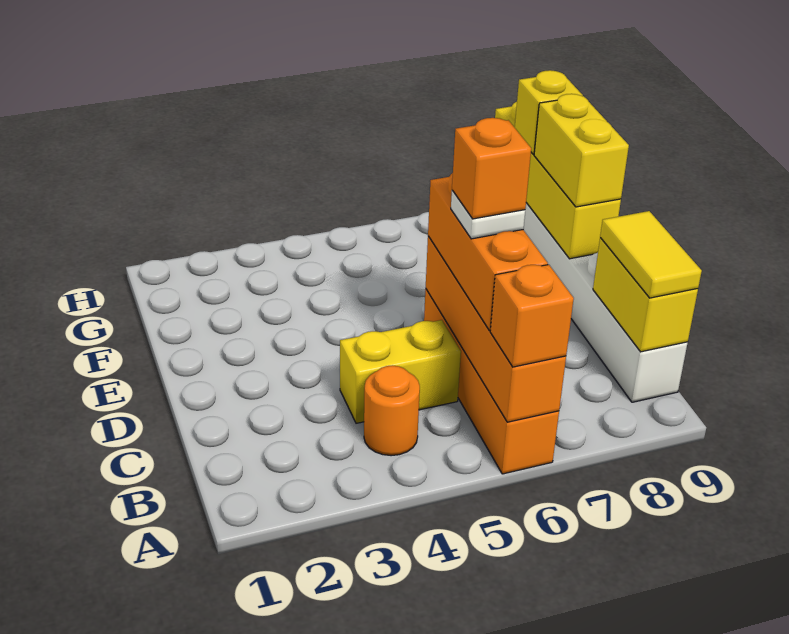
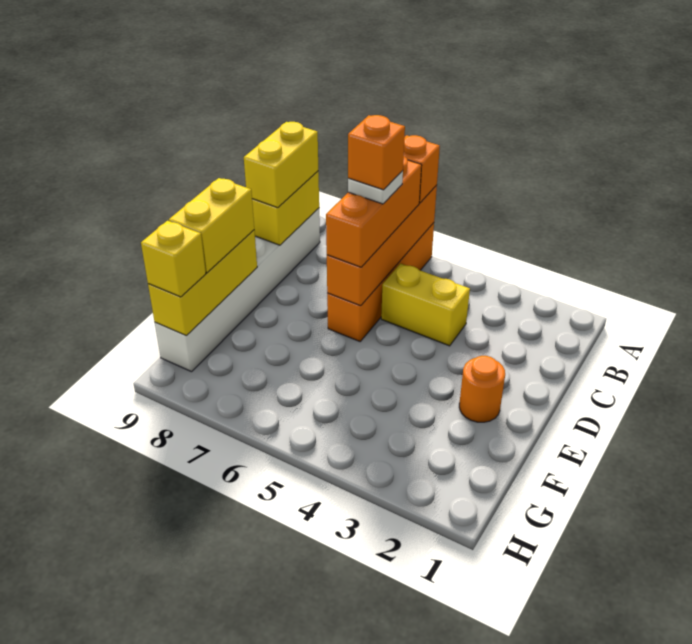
orange round brick B4 level 1 -> orange round brick E2 level 1
yellow tile B9:C9 level 3 -> yellow brick B9:C9 level 3
yellow brick E9:H9 level 2 -> yellow brick E9:G9 level 2

